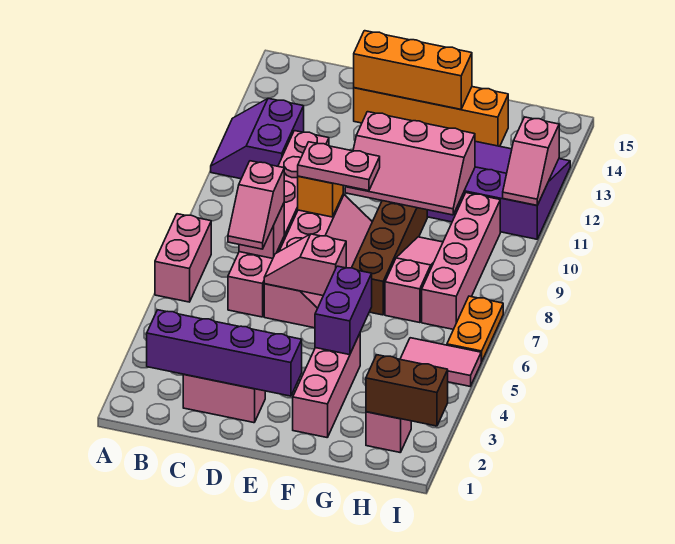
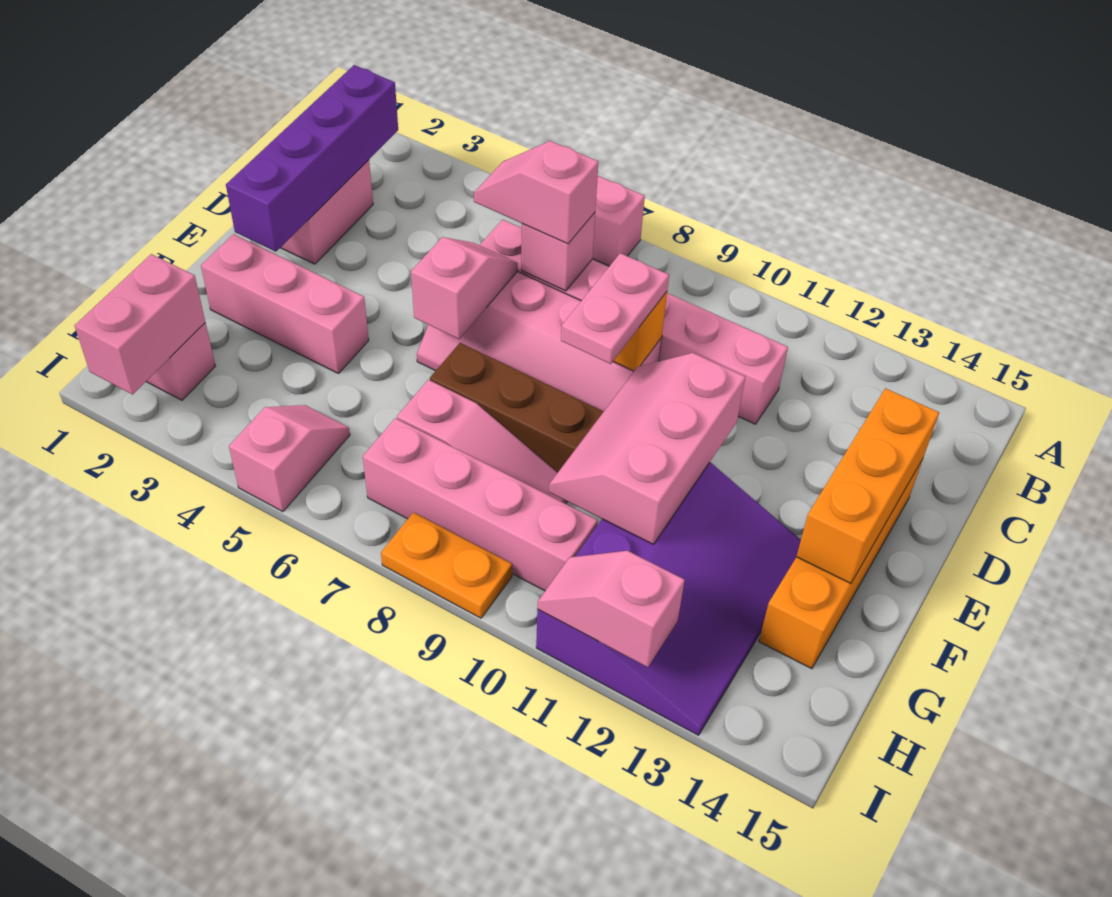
purple slope A11:B12 level 1 top B -> none
purple brick F4:F5 level 2 -> none
brown brick H2:I2 level 2 -> pink brick H2:I2 level 2
pink tile H5:I5 level 1 -> pink slope H5:I5 level 1 top I
orange plate I6:I7 level 1 -> orange plate I8:I9 level 1

